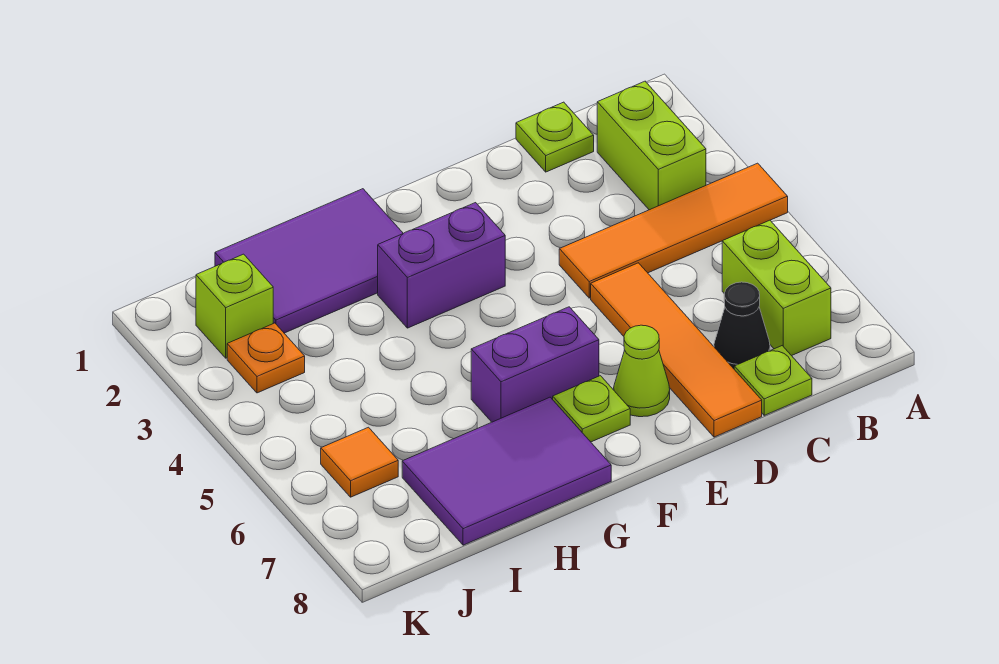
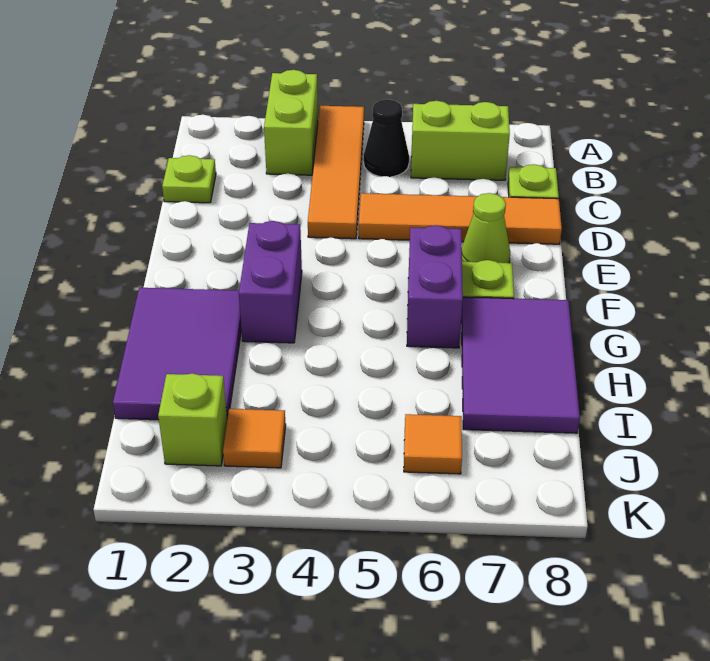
lime brick B2:B3 level 1 -> lime brick A3:B3 level 1
black cone C7 level 1 -> black cone B5 level 1
orange plate J3 level 1 -> orange tile J3 level 1

